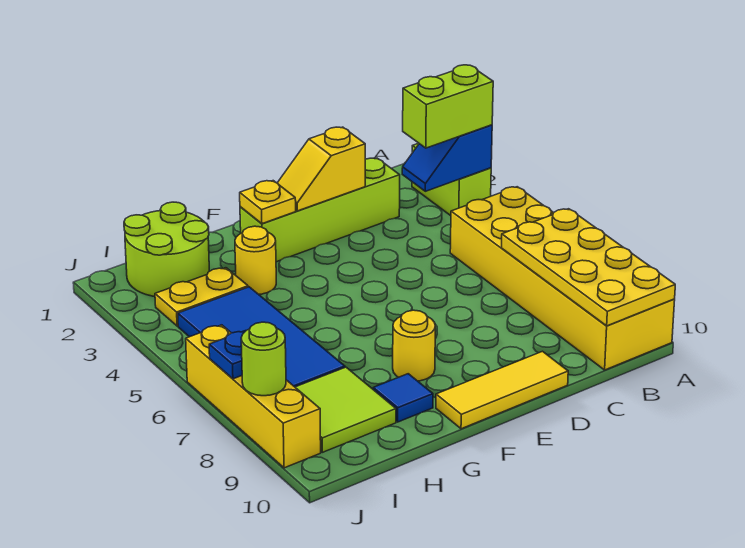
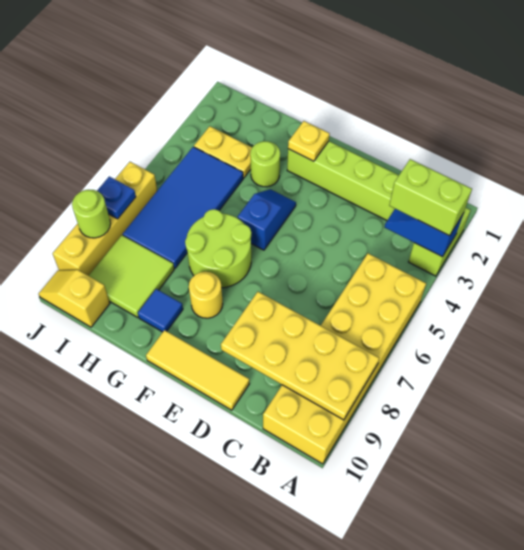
yellow plate A7:B10 level 2 -> yellow plate A8:D9 level 2
yellow slope D2:E2 level 2 top D -> yellow slope I10:J10 level 1 top I
none -> blue slope F4:F5 level 1 top 5
yellow round brick G3 level 1 -> lime round brick G3 level 1
lime round brick H1:I2 level 1 -> lime round brick F6:G7 level 1

